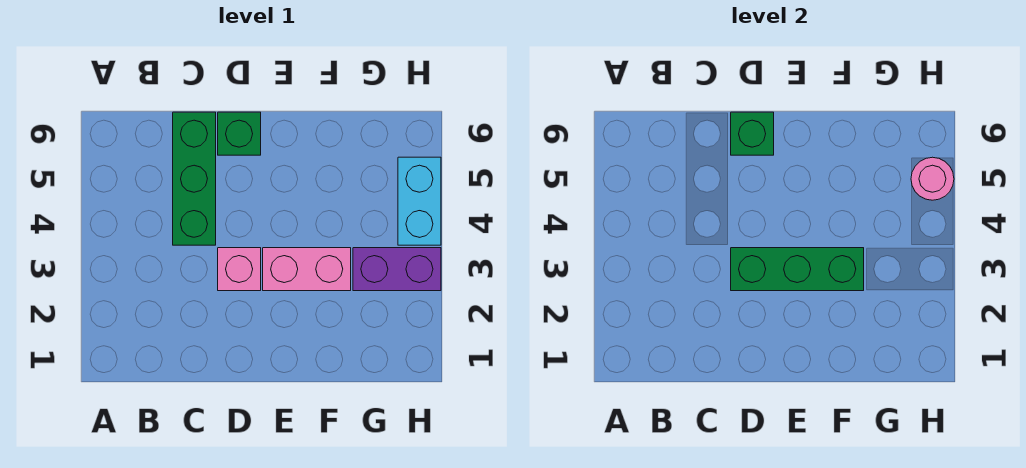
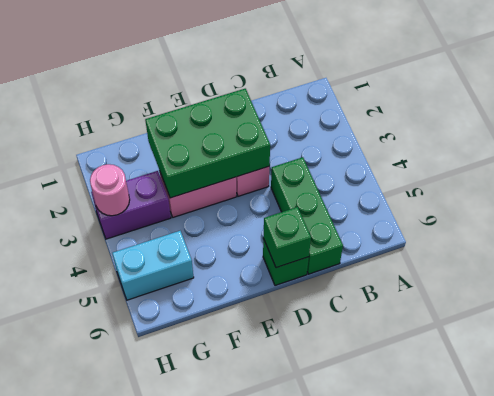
green brick D3:F3 level 2 -> green brick D2:F3 level 2
cyan brick H4:H5 level 1 -> cyan brick G5:H5 level 1
pink round brick H5 level 2 -> pink round brick H3 level 2

